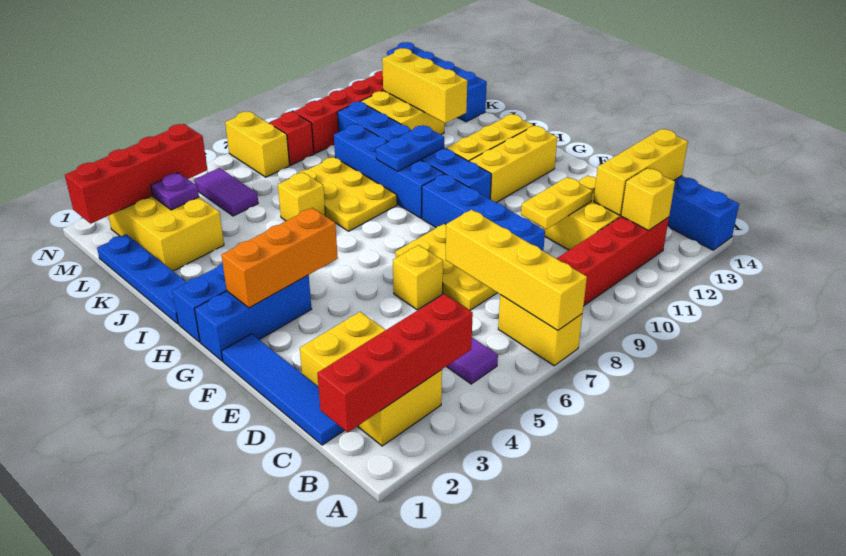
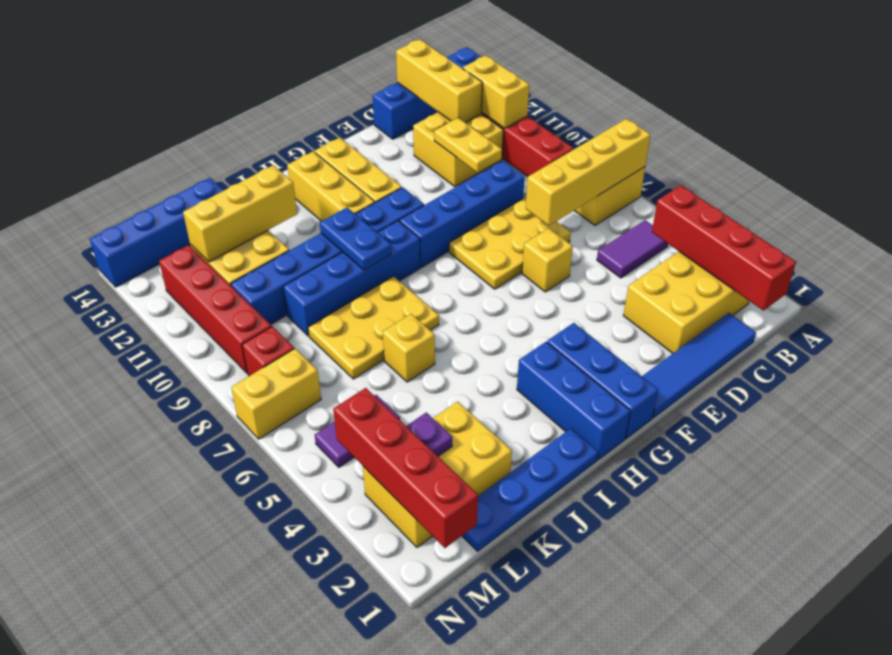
yellow brick B12 level 2 -> yellow brick B11:B12 level 2
orange brick G2:G4 level 2 -> none

